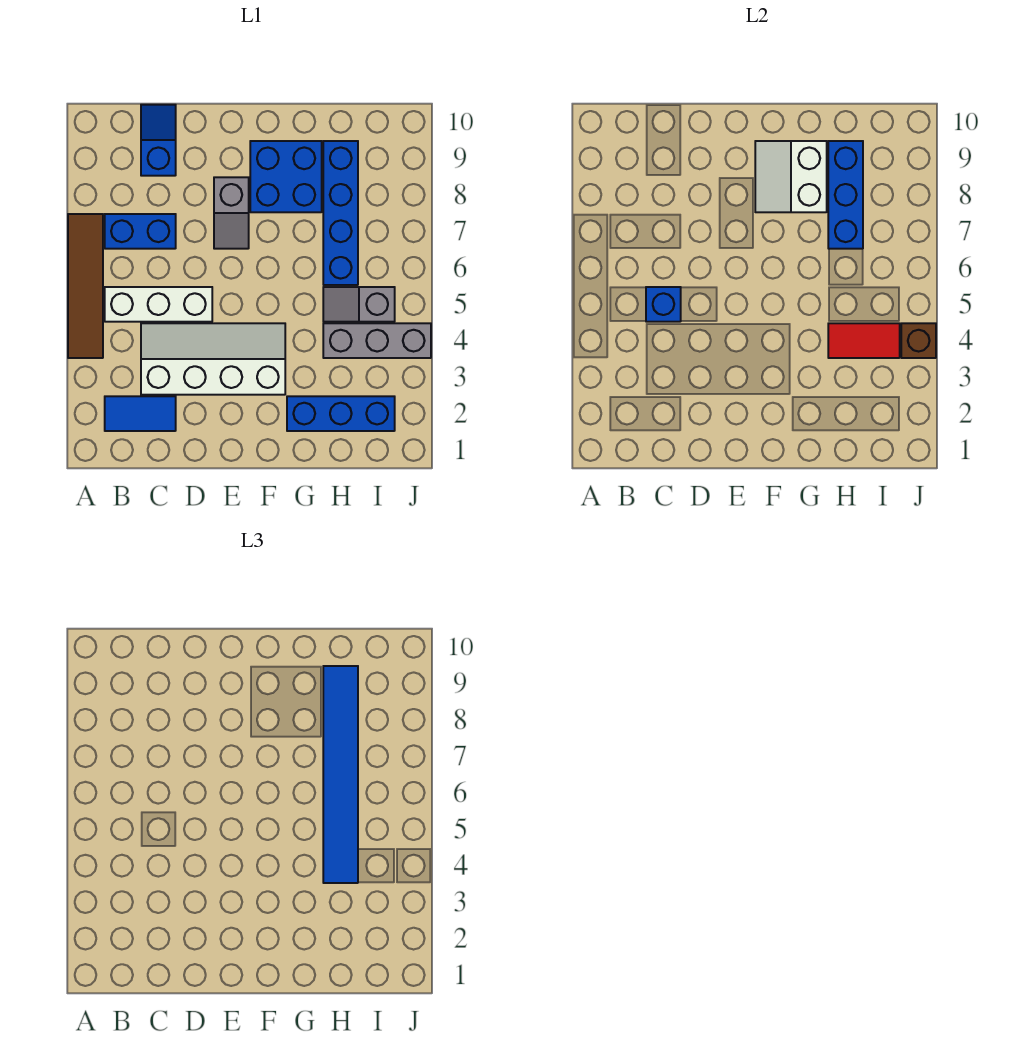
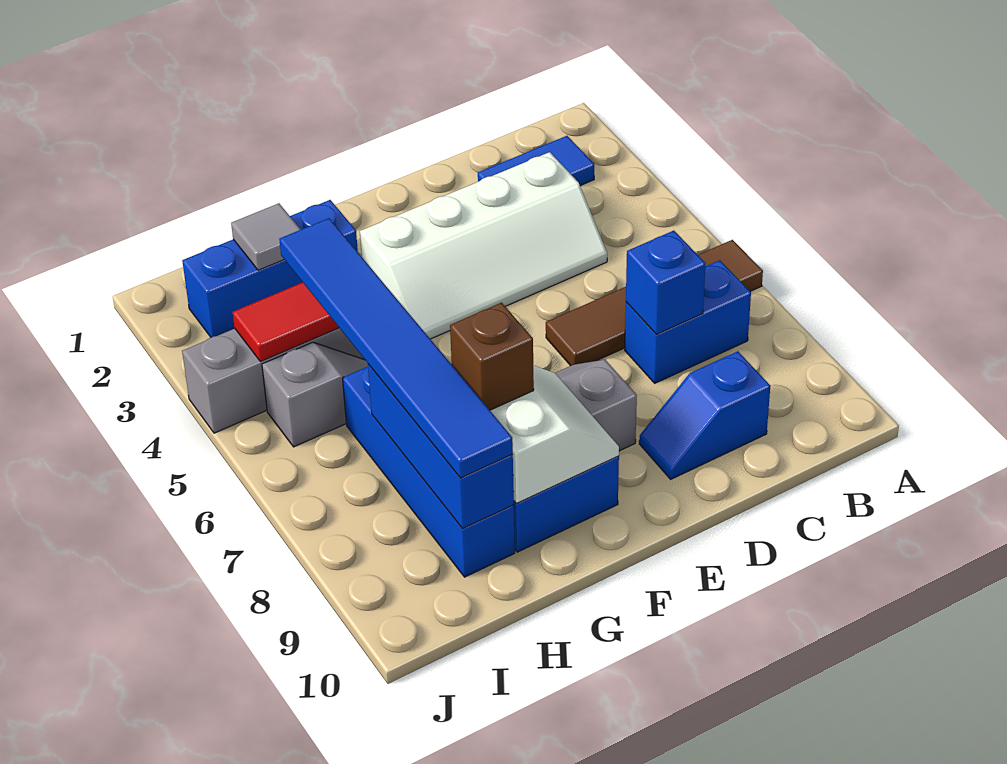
brown tile A4:A7 level 1 -> brown tile A6:D6 level 1
white brick B5:D5 level 1 -> none
blue brick C5 level 2 -> blue brick C7 level 2
blue slope C9:C10 level 1 top 9 -> blue slope C9:D9 level 1 top C
none -> grey tile H2 level 2
brown brick J4 level 2 -> brown brick G8 level 3

